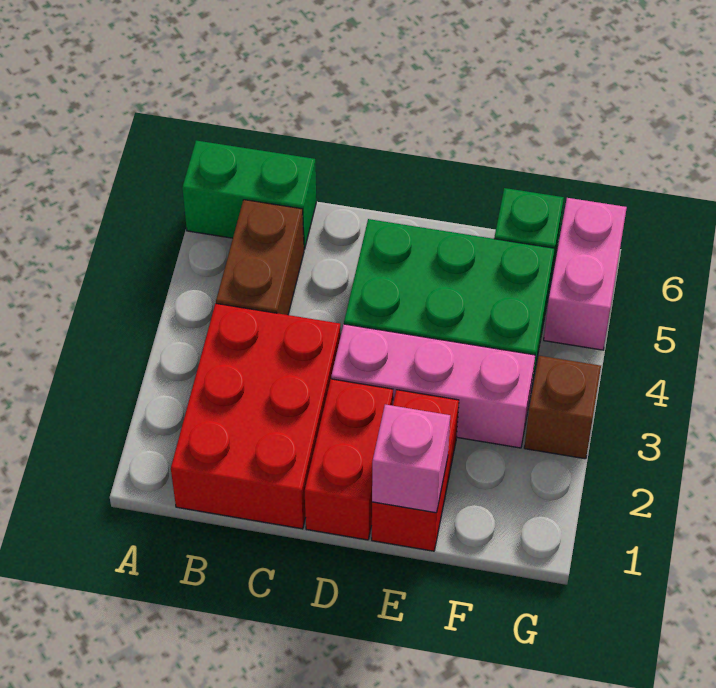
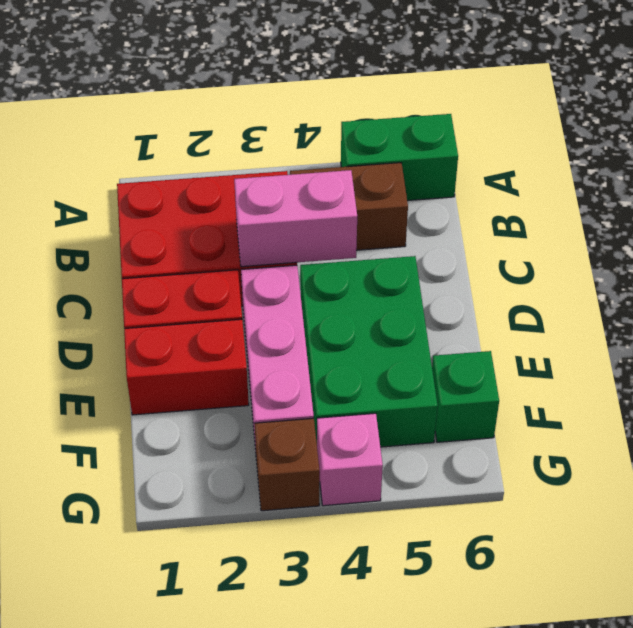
green brick A6:B6 level 1 -> green brick A5:A6 level 1
pink brick E1 level 2 -> pink brick G4 level 1
pink brick G5:G6 level 1 -> pink brick C3:C4 level 2

